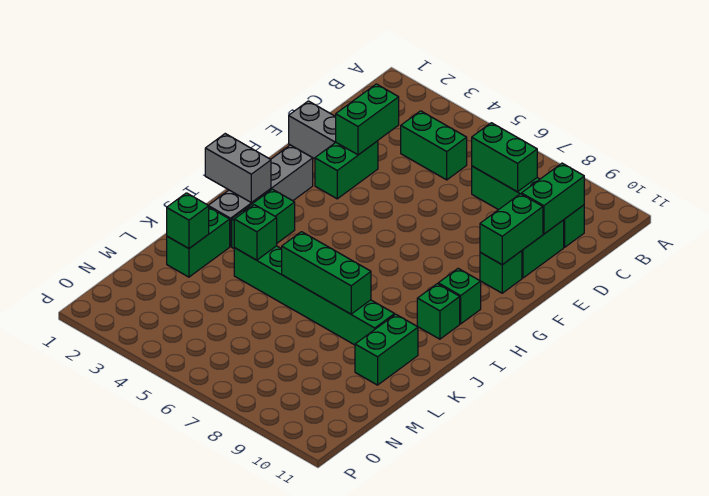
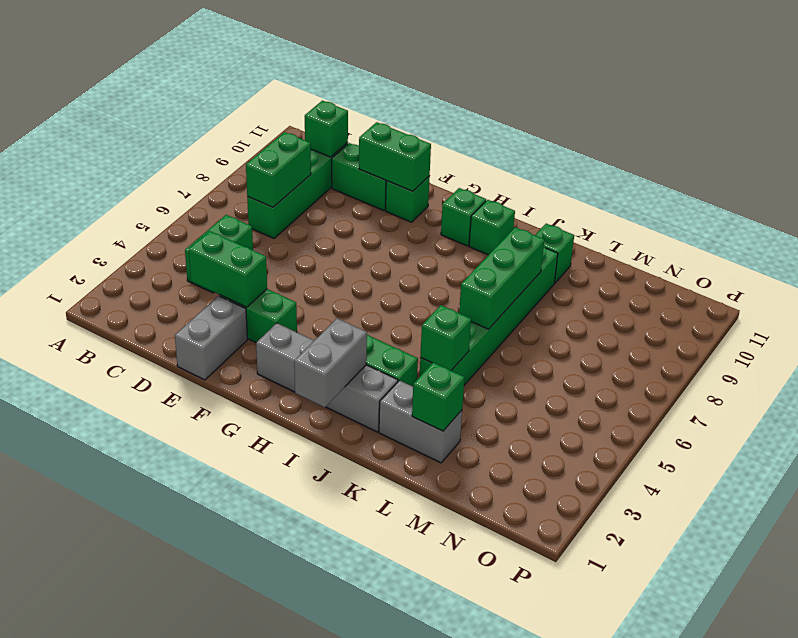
green brick C10:D10 level 2 -> green brick C10 level 2
green brick K2:L2 level 1 -> grey brick K2:L2 level 1
green brick K10:L10 level 1 -> green brick K10 level 1

